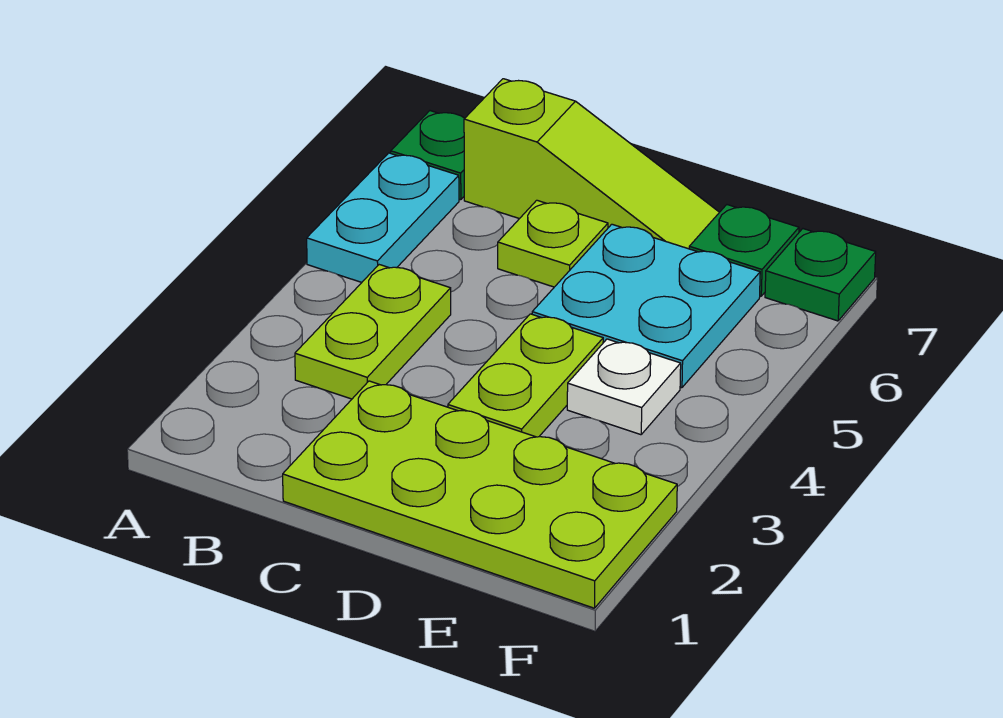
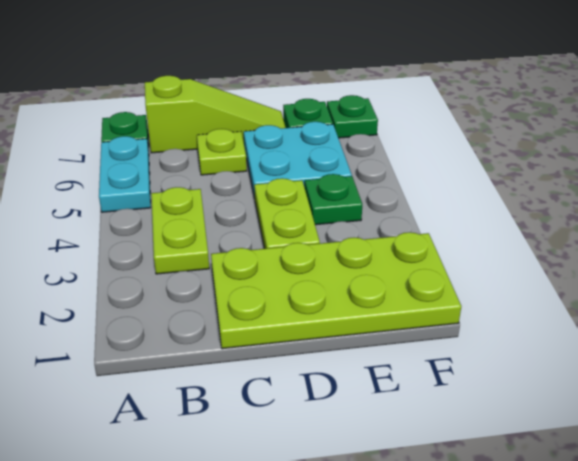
white plate E4 level 1 -> green plate E4 level 1

